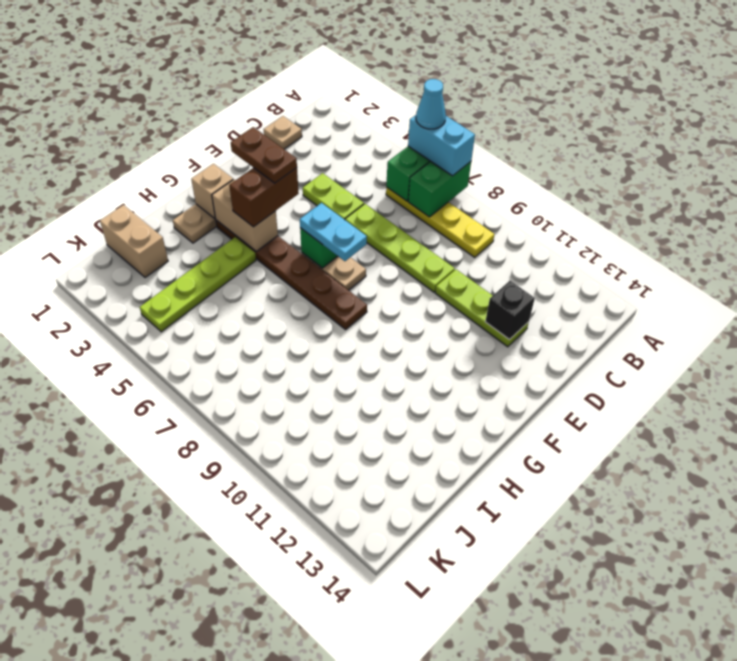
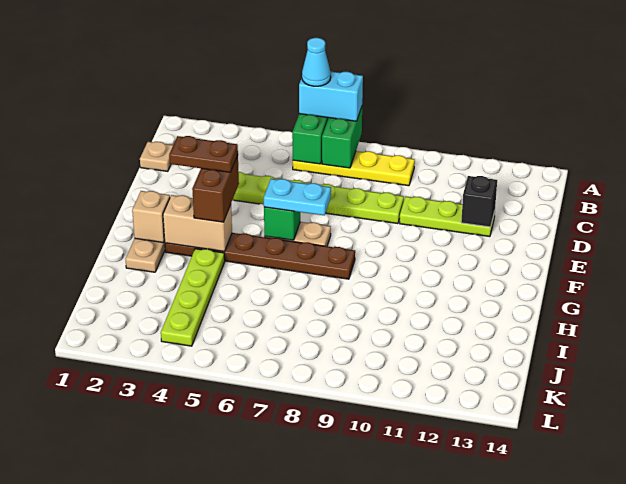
tan brick J1:J2 level 1 -> none

